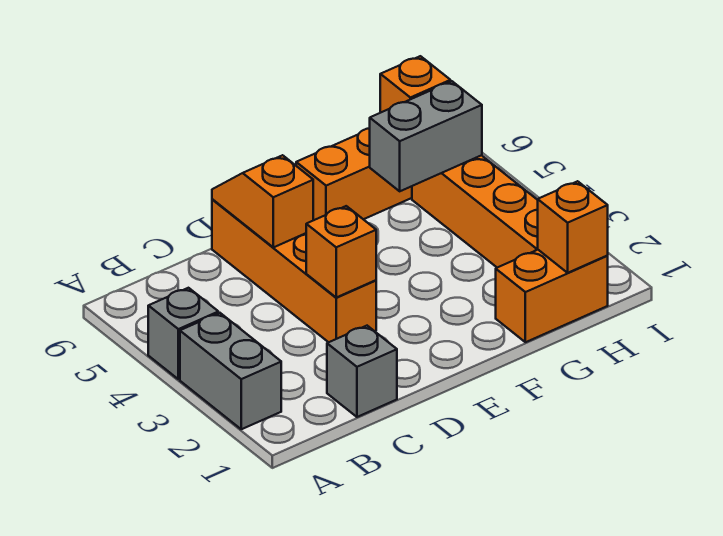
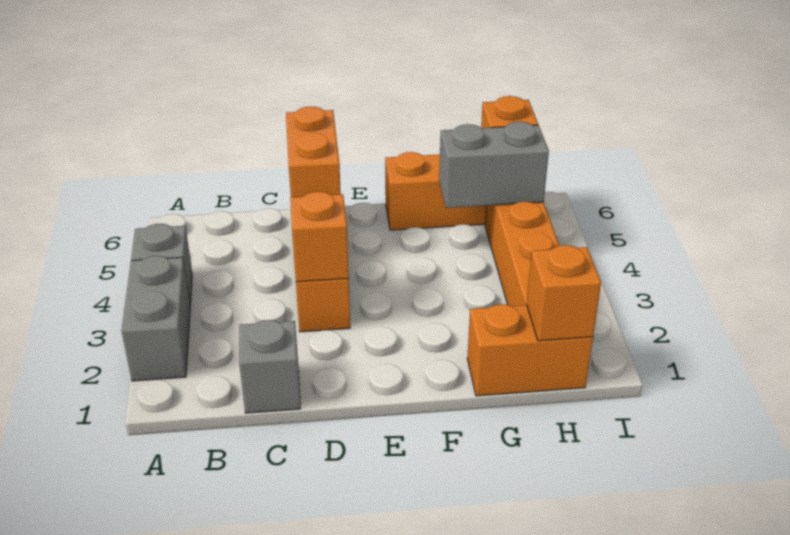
orange slope D5:D6 level 2 top 5 -> orange brick D5:D6 level 2

